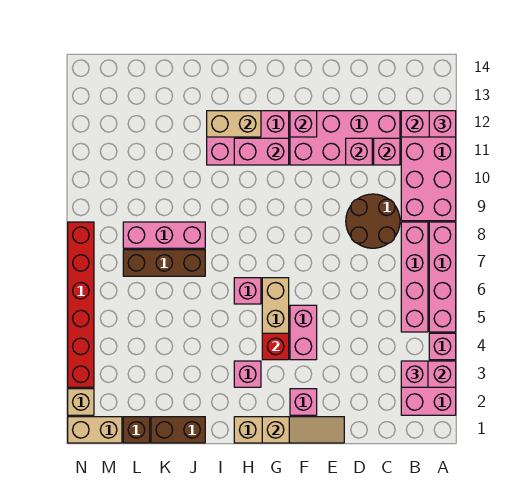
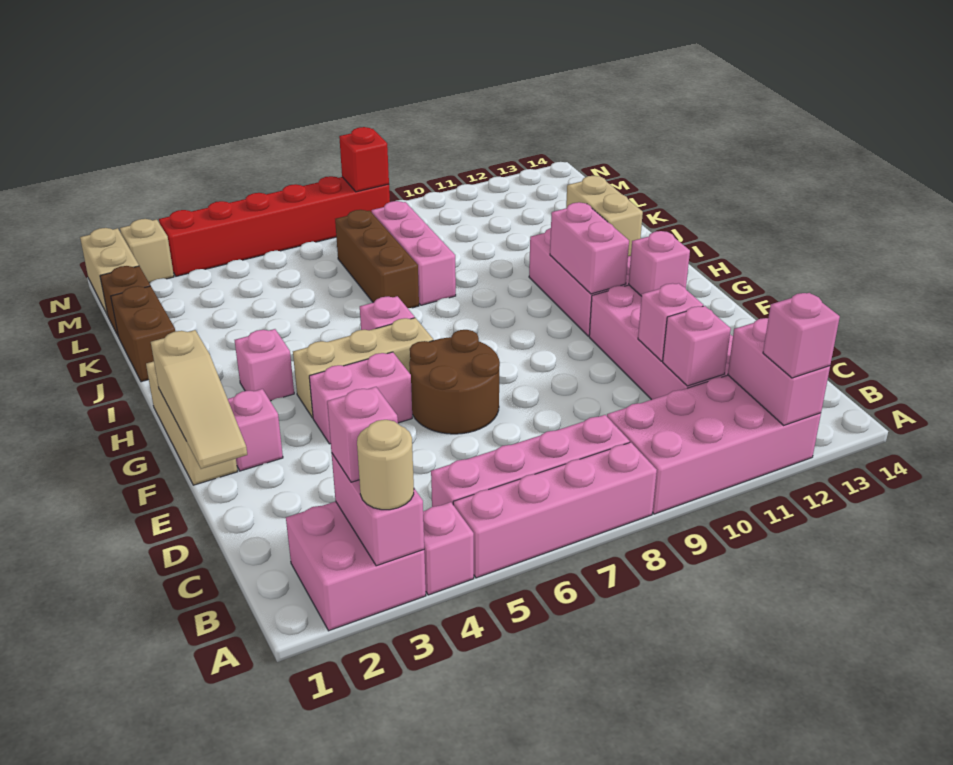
none -> tan round brick A3 level 3
brown round brick C8:D9 level 1 -> brown round brick E6:F7 level 1
red brick G4 level 2 -> red brick N8 level 2

